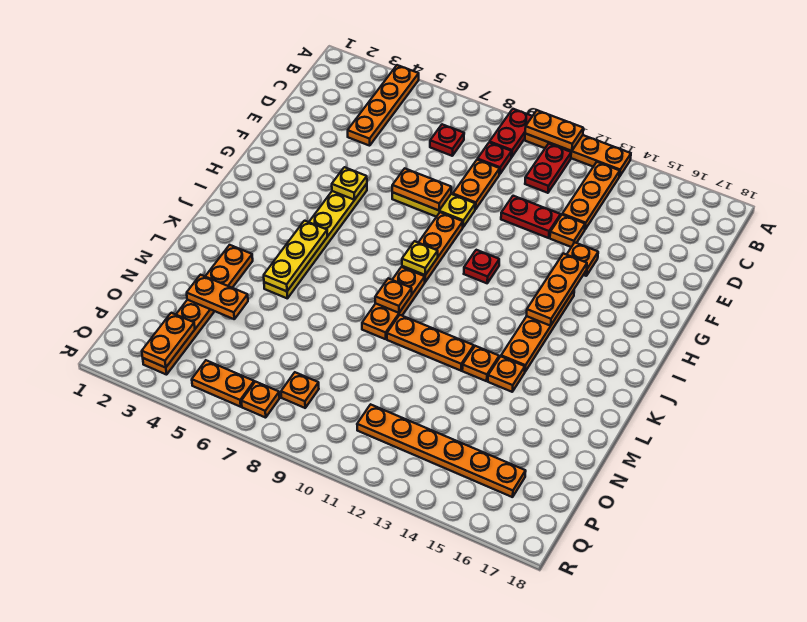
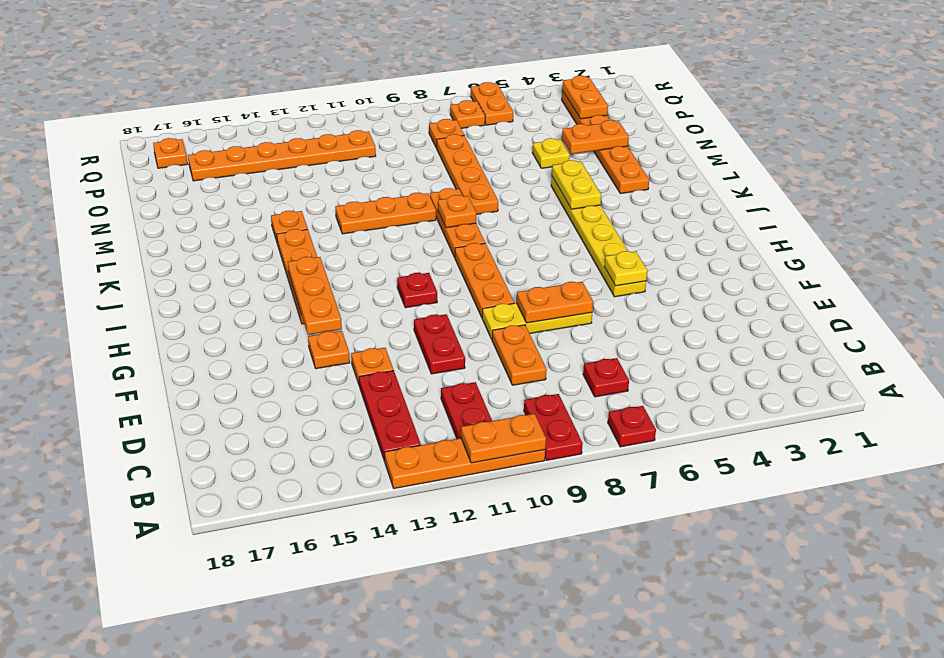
orange plate A4:D4 level 1 -> orange plate L8:O8 level 1
orange plate B13:D13 level 1 -> red plate B13:D13 level 1
red plate C9 level 1 -> red plate A7 level 1
red plate E11:E12 level 1 -> red plate E11:F11 level 1
yellow plate I9 level 2 -> yellow plate N5 level 1
yellow plate J5:L5 level 2 -> yellow plate K5:L5 level 2
orange plate L13 level 1 -> orange plate Q17 level 1
orange plate Q5:Q6 level 1 -> orange plate Q6:R6 level 1

